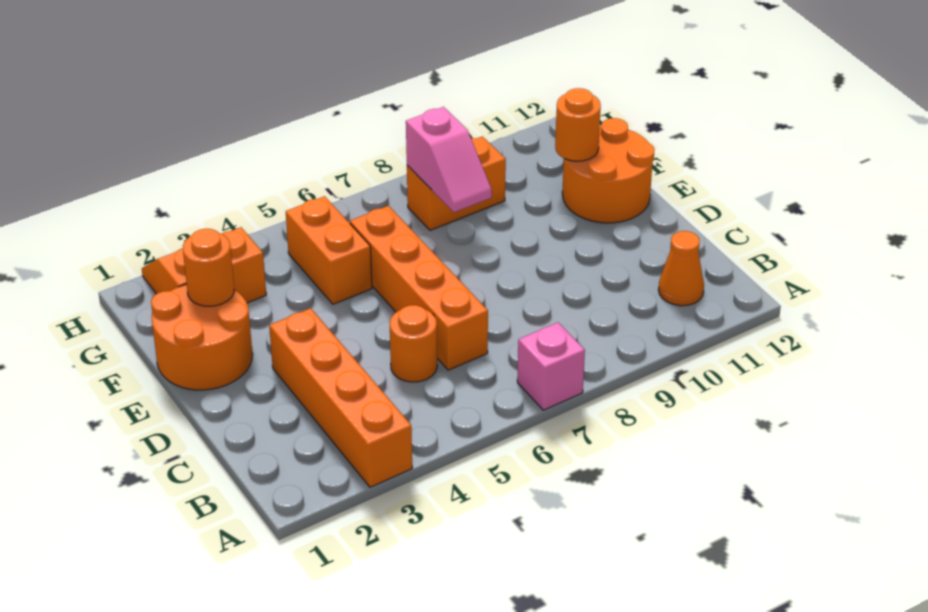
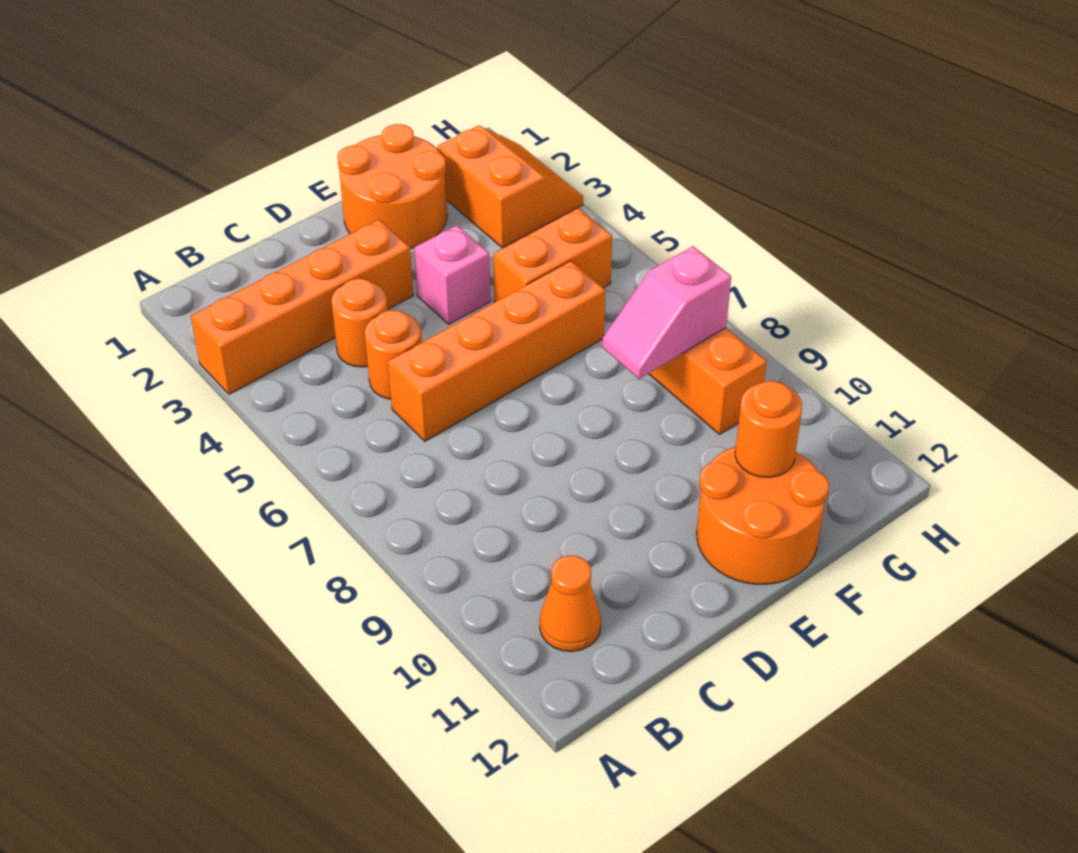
pink brick A7 level 1 -> pink brick E4 level 1
orange round brick F2 level 2 -> orange round brick C4 level 1

